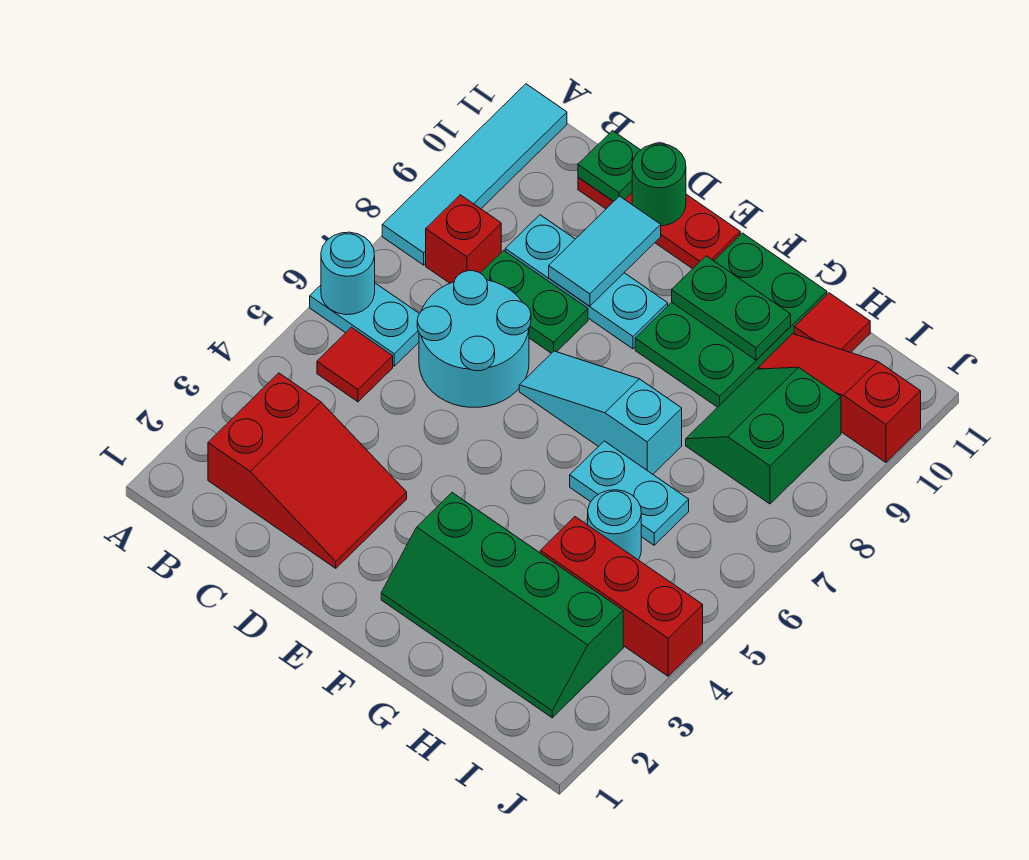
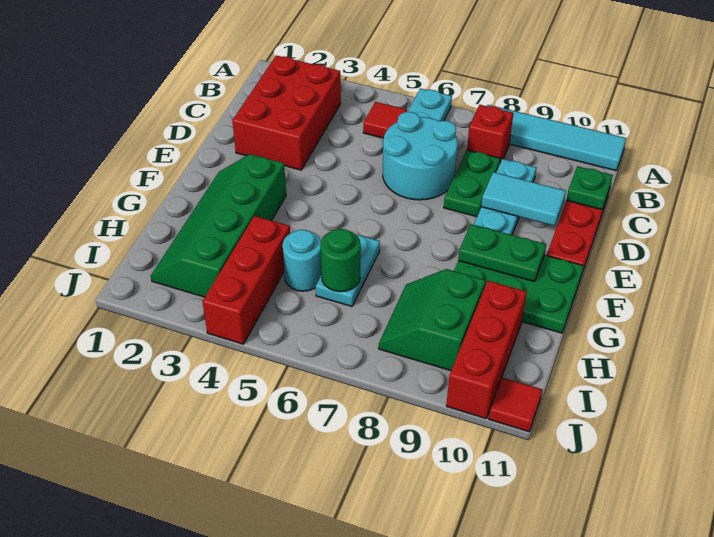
cyan round brick A6 level 2 -> none
red slope B2:D3 level 1 top B -> red brick B2:D3 level 1
green round brick D11 level 2 -> green round brick H6 level 2
cyan slope E7:G7 level 1 top G -> none
green plate F10:G10 level 2 -> green plate F9:F10 level 2
green slope H8:I9 level 1 top I -> green slope H8:I9 level 1 top 9
red slope H10:J10 level 1 top J -> red brick H10:J10 level 1
red tile H11 level 1 -> red tile J11 level 1

